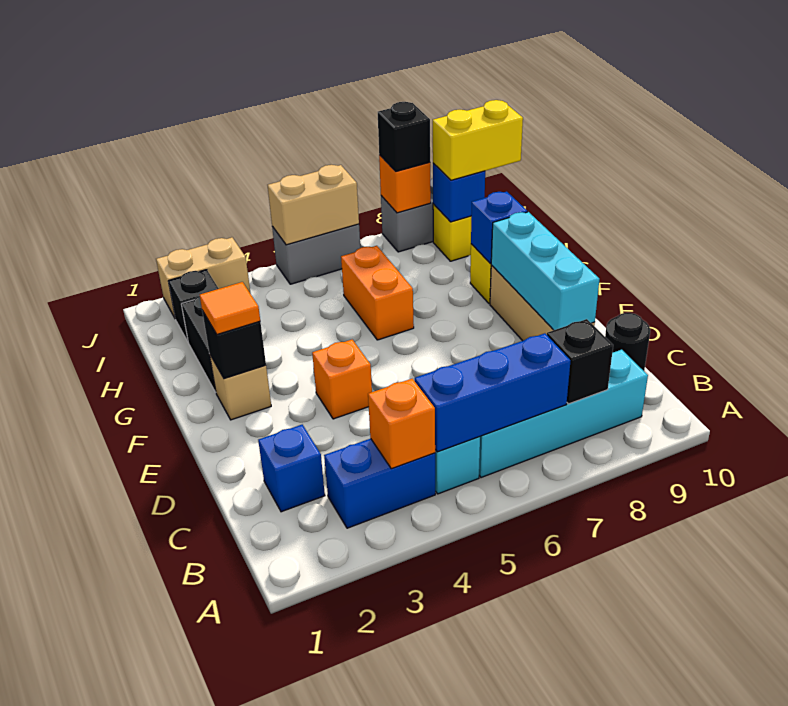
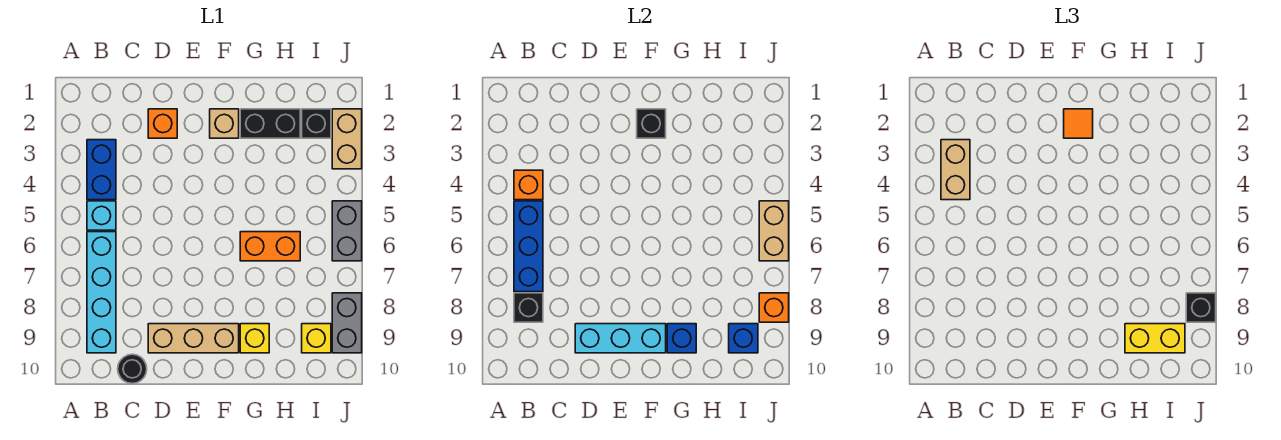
none -> tan brick B3:B4 level 3
blue brick C2 level 1 -> none
orange brick E4 level 1 -> orange brick D2 level 1
yellow brick I9:I10 level 3 -> yellow brick H9:I9 level 3

